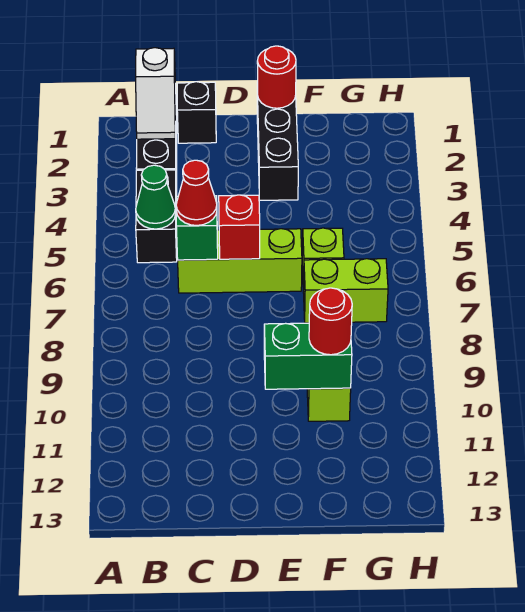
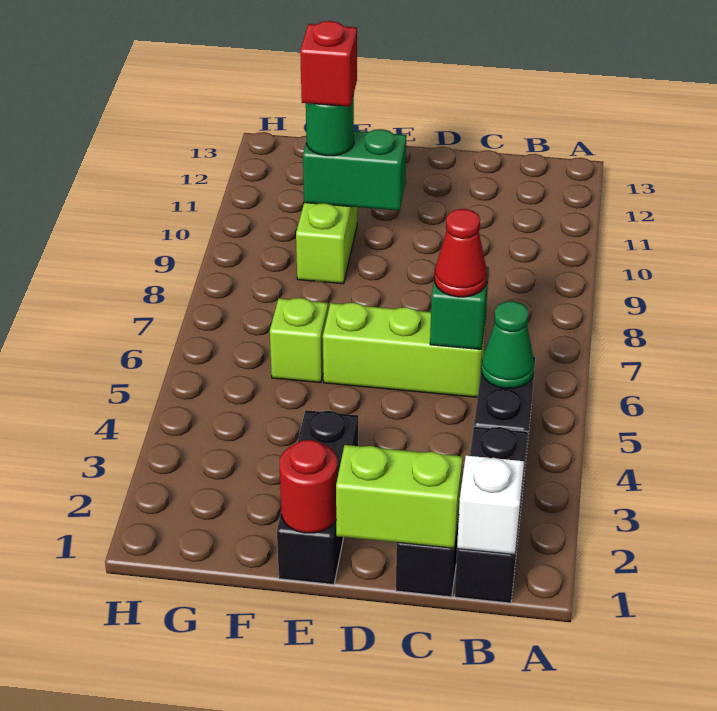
red brick D6 level 2 -> red brick F10 level 4
lime brick F7:G7 level 1 -> lime brick C1:D1 level 2
red round brick F10 level 3 -> green round brick F10 level 3

